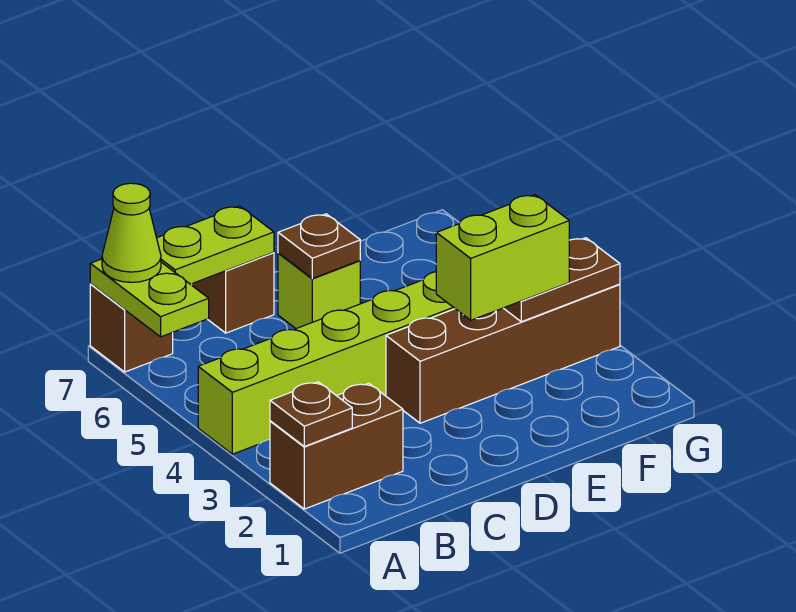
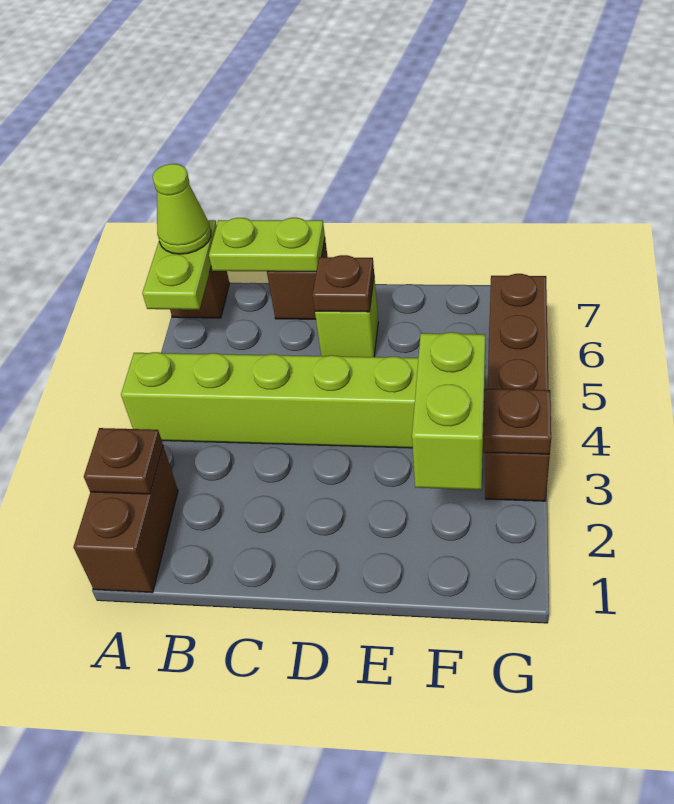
brown brick A2:B2 level 1 -> brown brick A1:A2 level 1
brown brick D3:G3 level 1 -> brown brick G3:G6 level 1
lime brick E3:F3 level 3 -> lime brick F2:F3 level 3

